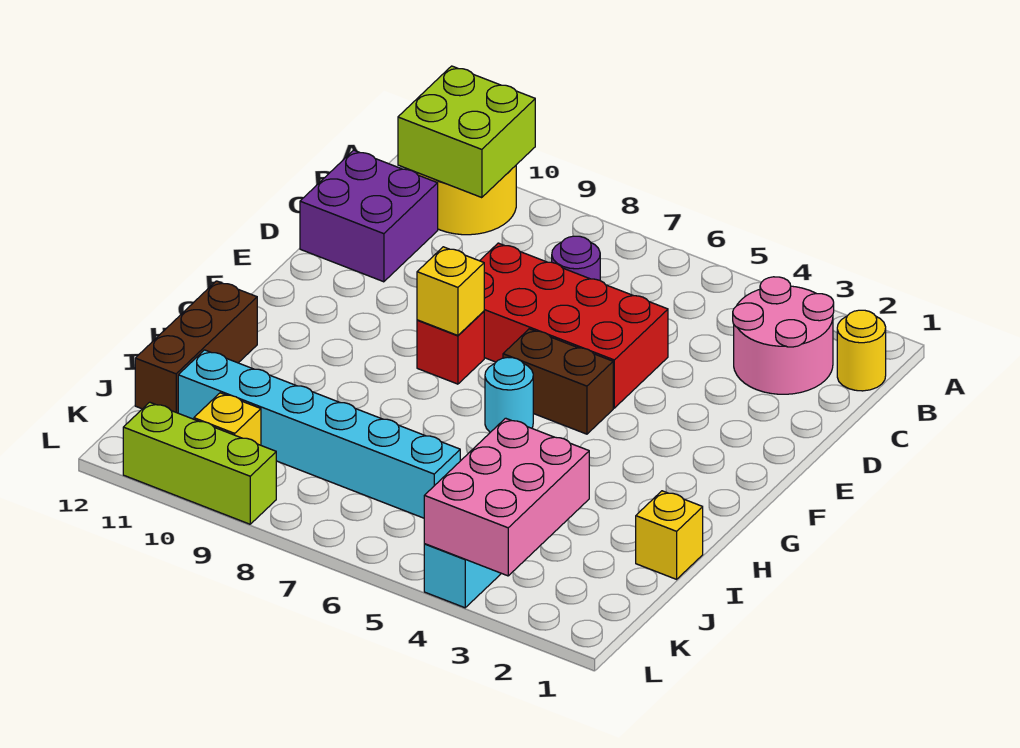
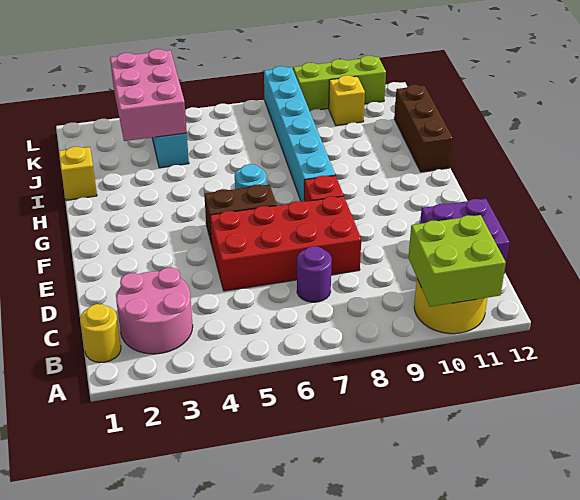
yellow brick F8 level 2 -> none
cyan brick J6:J11 level 1 -> cyan brick G8:L8 level 1

